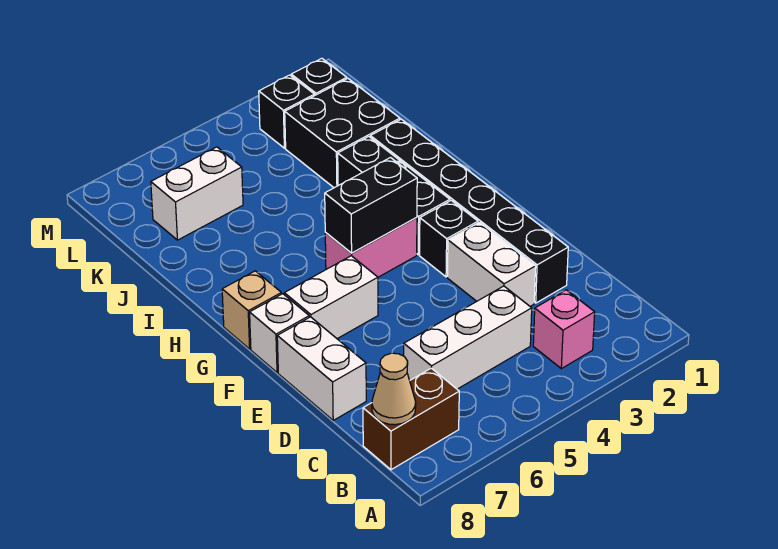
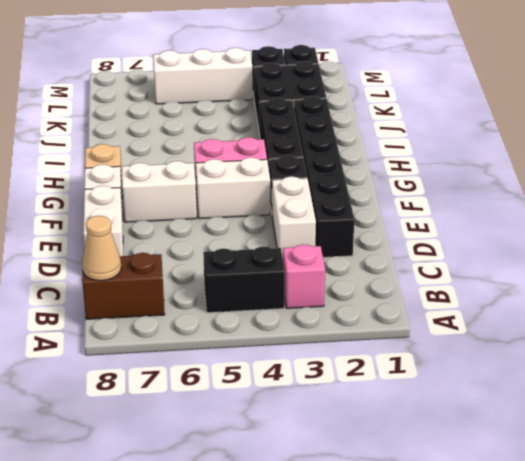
white brick C4:C6 level 1 -> white brick L4:L6 level 1
black brick G4:G5 level 2 -> black brick B4:B5 level 1
white brick K6:K7 level 1 -> white brick F4:F5 level 1

